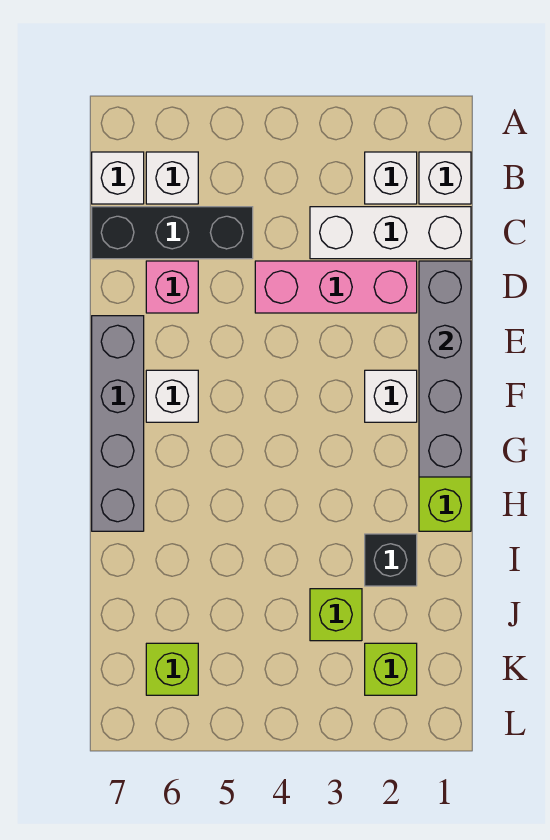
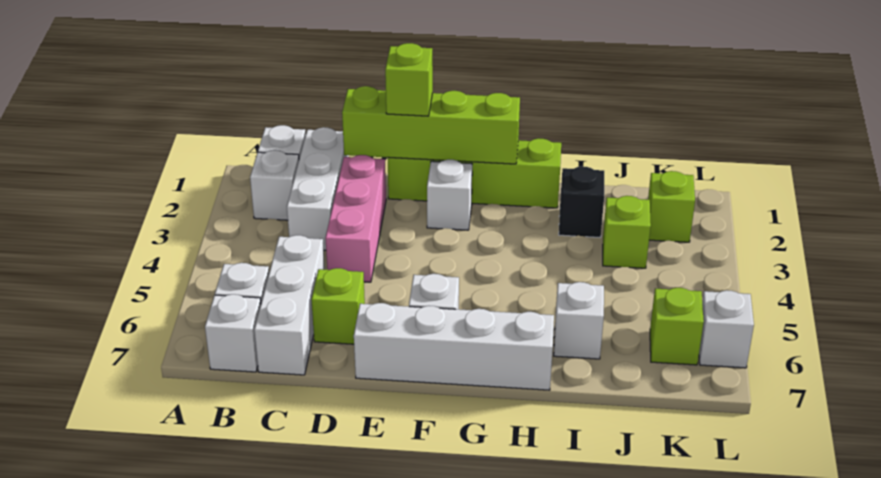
black brick C5:C7 level 1 -> white brick C5:C7 level 1
grey brick D1:G1 level 2 -> lime brick D1:G1 level 2
pink brick D6 level 1 -> lime brick D6 level 1
none -> lime brick E1 level 3
grey brick E7:H7 level 1 -> white brick E7:H7 level 1
none -> white brick I6 level 1
none -> white brick L6 level 1

